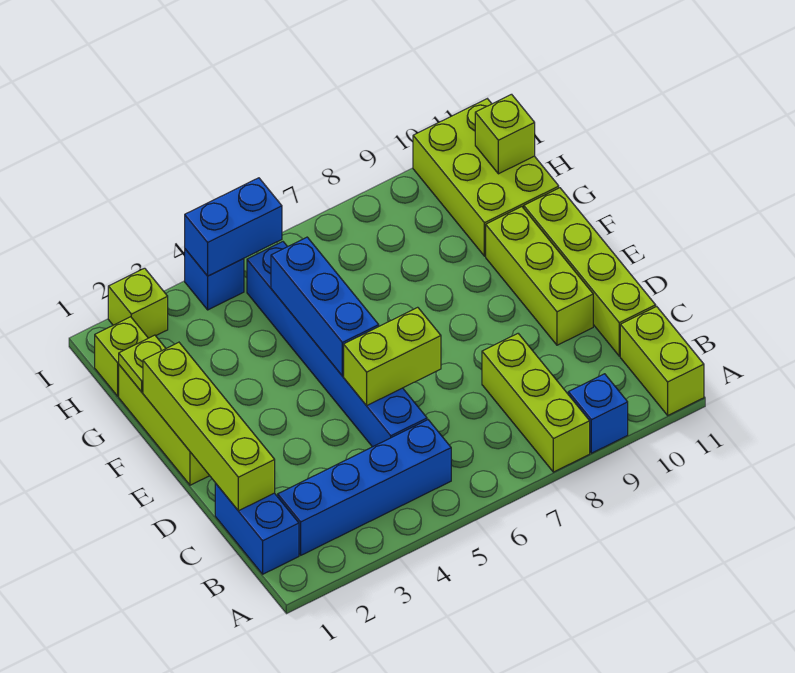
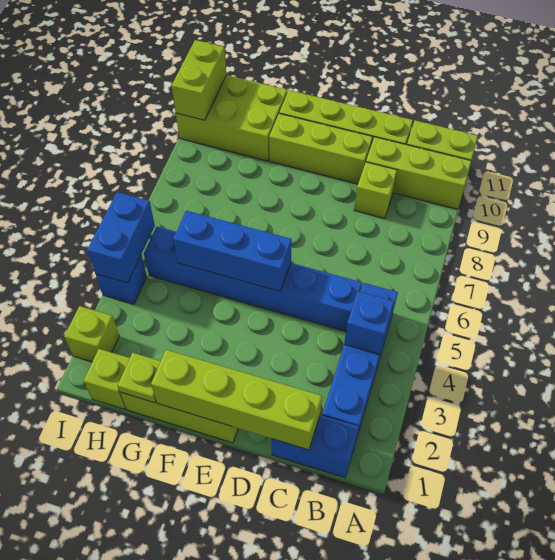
lime brick A8:C8 level 1 -> lime brick A10:C10 level 1
blue brick A9 level 1 -> blue brick B4 level 2
lime brick D5:D6 level 2 -> lime brick I10:I11 level 2
lime brick H11 level 2 -> lime brick C9 level 1

